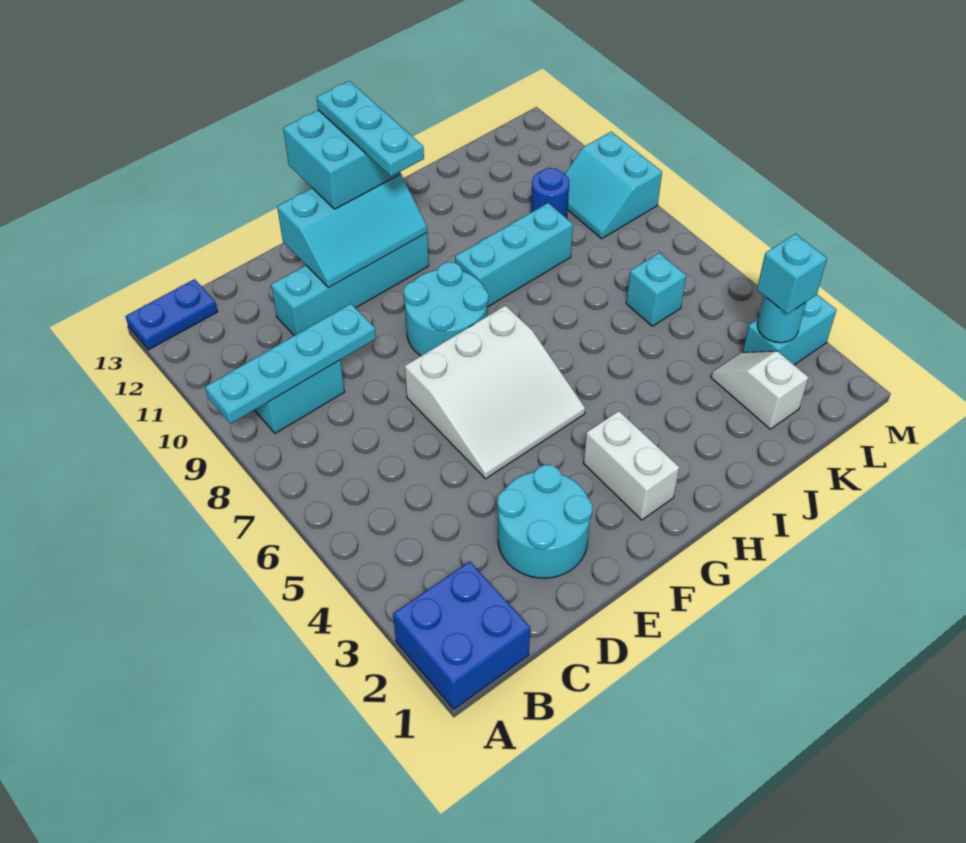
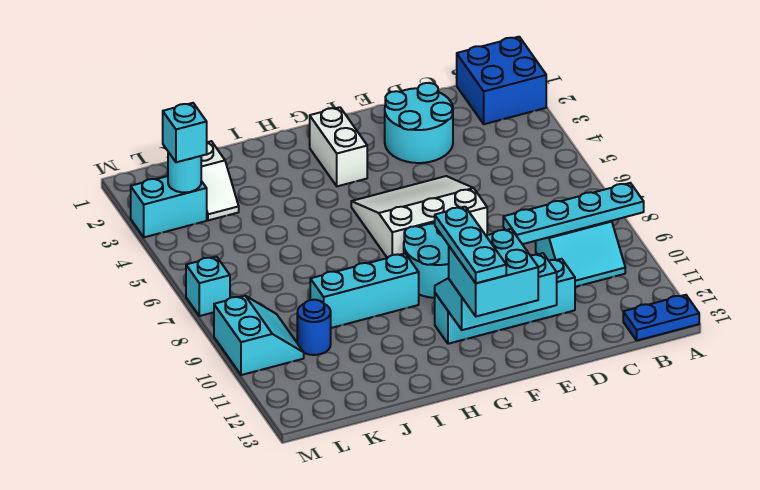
cyan brick K6 level 1 -> cyan brick M7 level 1

